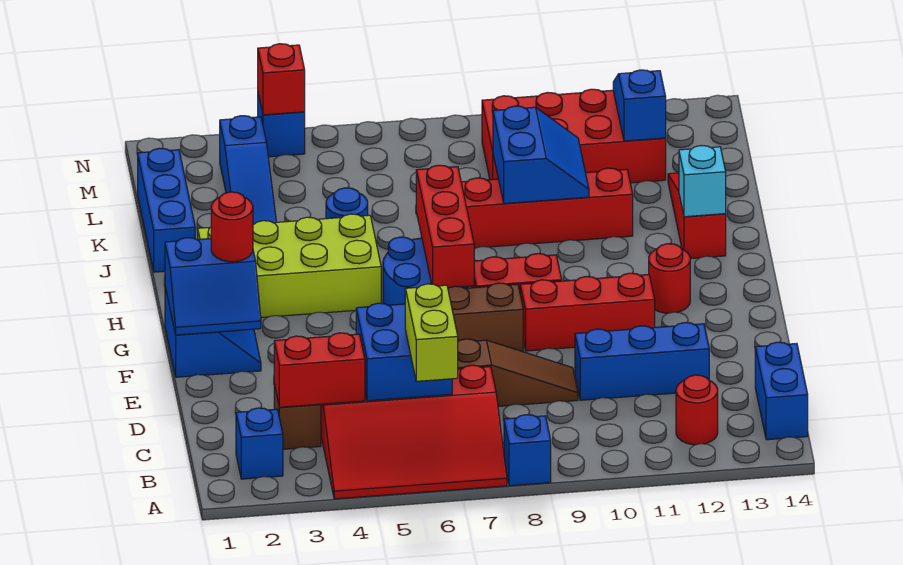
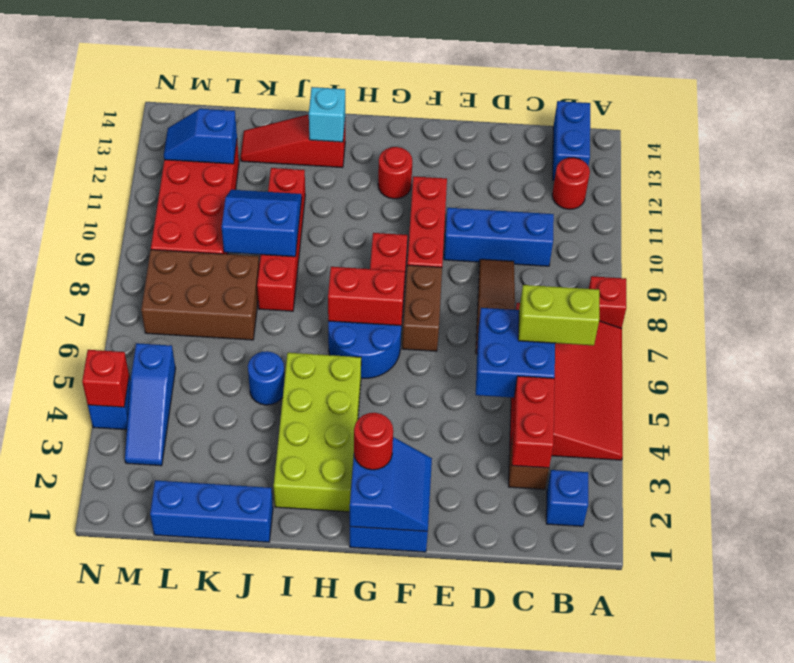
blue brick A8 level 1 -> red brick A8 level 1
blue brick B14:C14 level 1 -> blue brick B13:B14 level 1
blue brick D10:D12 level 1 -> blue brick C10:E10 level 1
red brick G7:I7 level 2 -> red brick G7:H7 level 2
blue slope K3:M3 level 1 top M -> blue slope M3:M5 level 1 top 5
none -> brown brick K7:M8 level 1

